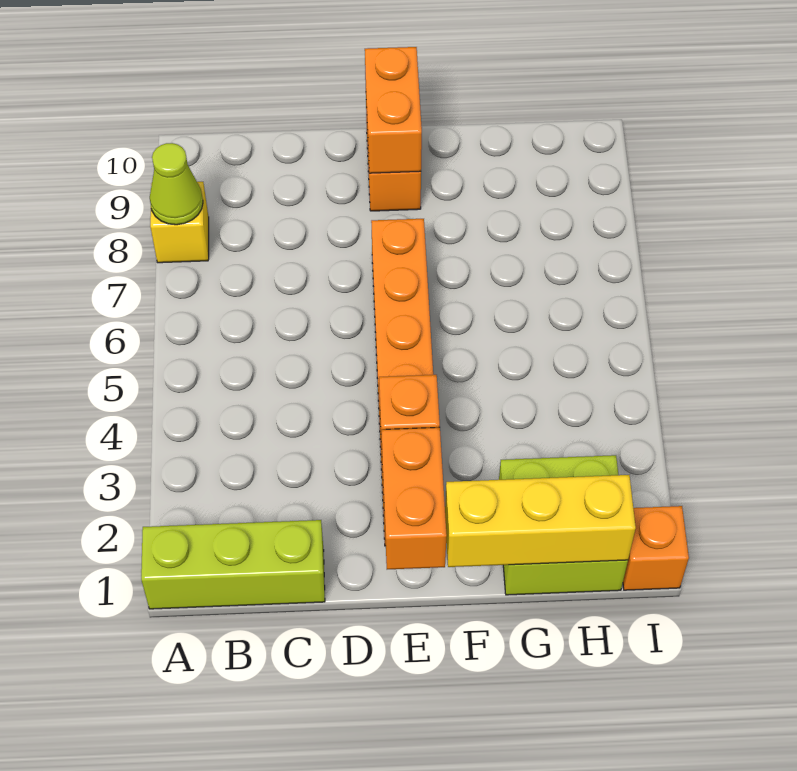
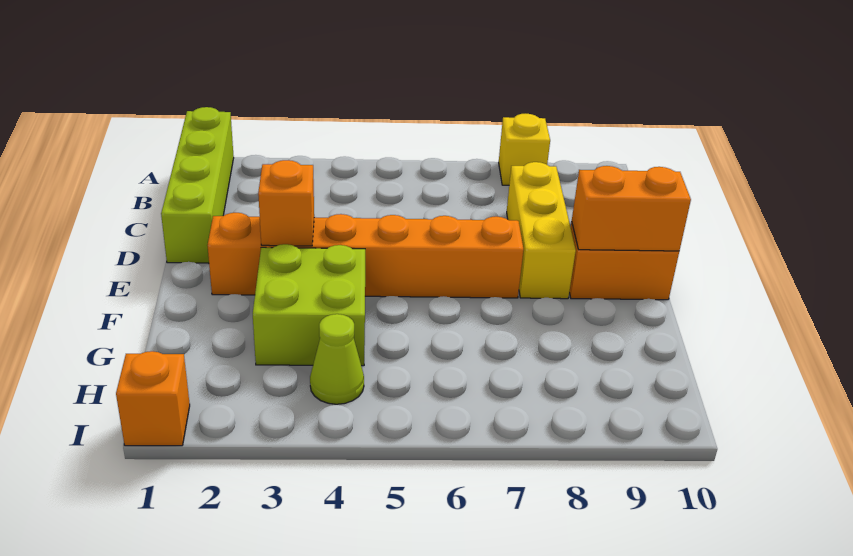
lime brick A1:C1 level 1 -> lime brick A1:D1 level 1
lime cone A8 level 2 -> lime cone H4 level 1
orange brick E1:E2 level 2 -> none
yellow brick F1:H1 level 2 -> yellow brick C8:E8 level 1
lime brick G1:H2 level 1 -> lime brick F3:G4 level 1

